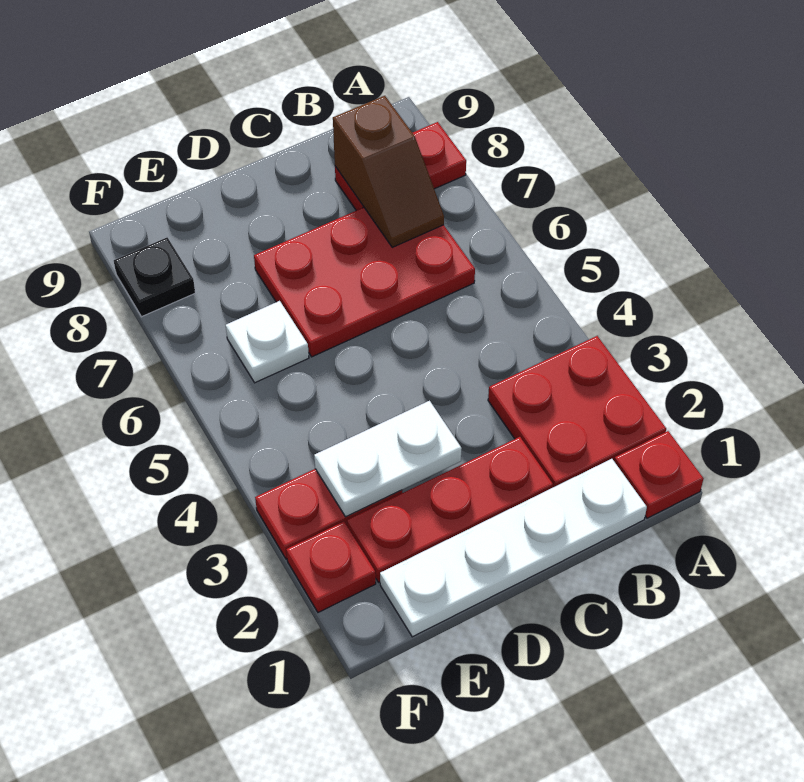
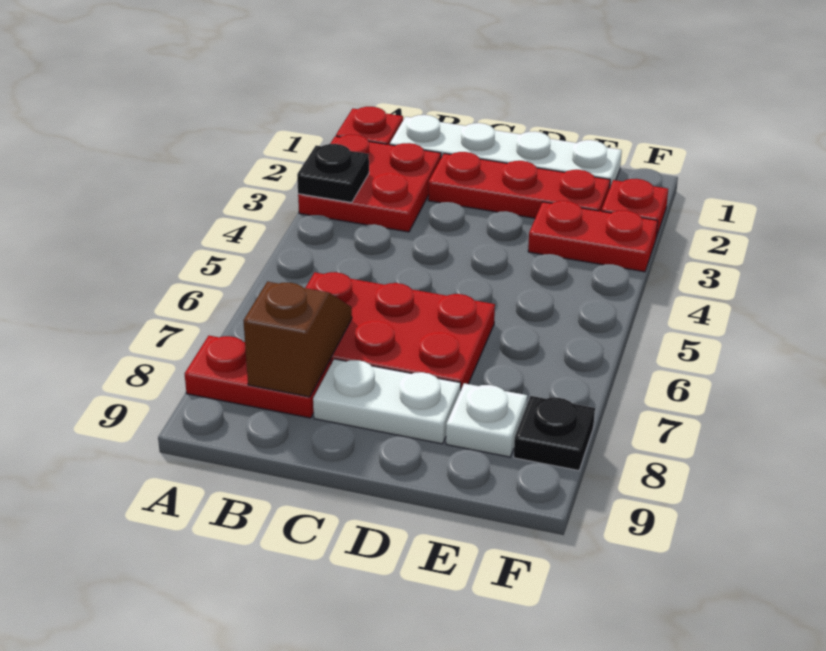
none -> black plate A3 level 2
white plate D3:E3 level 2 -> white plate C8:D8 level 1
white plate E6 level 1 -> white plate E8 level 1

